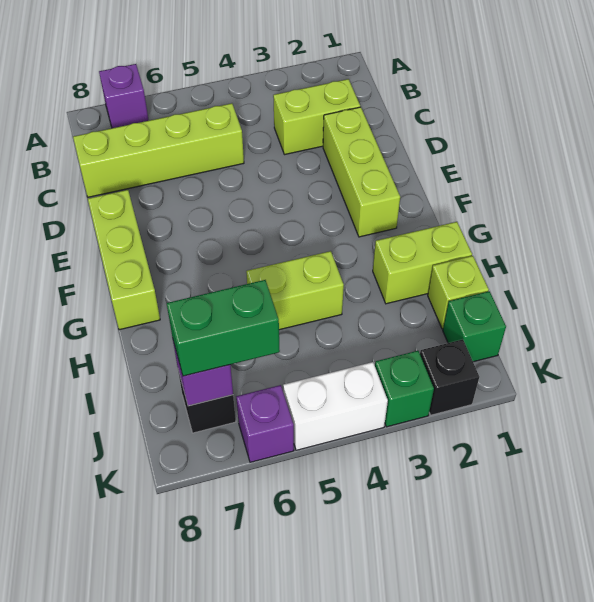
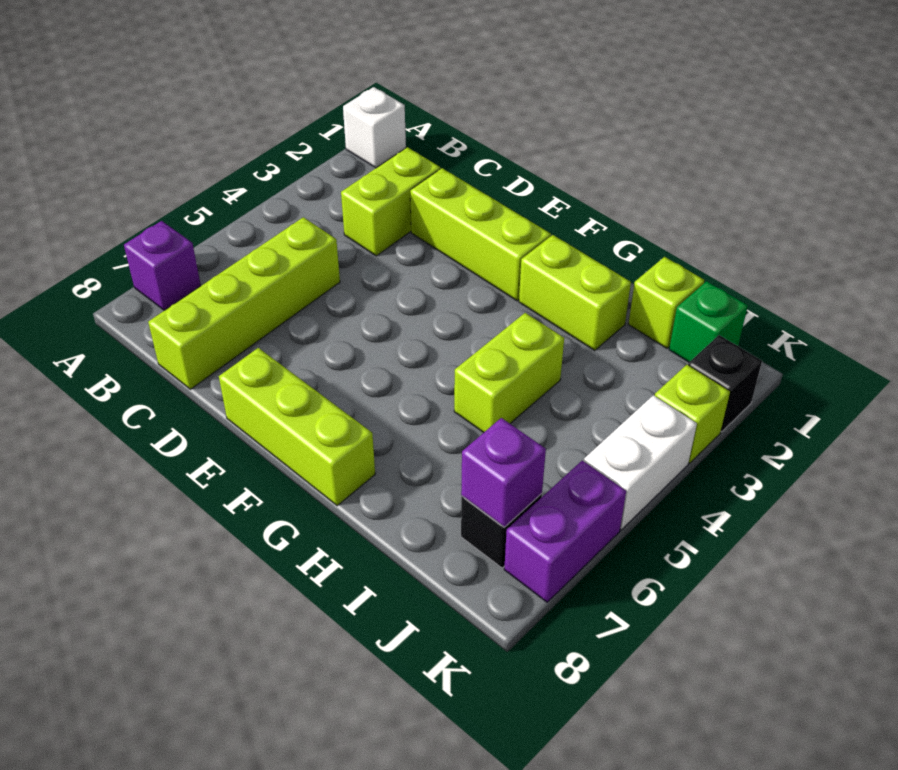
none -> white brick A1 level 1
lime brick H1:H2 level 1 -> lime brick G2:H2 level 1
green brick J6:J7 level 3 -> none
green brick K3 level 1 -> lime brick K3 level 1
purple brick K6 level 1 -> purple brick K6:K7 level 1

